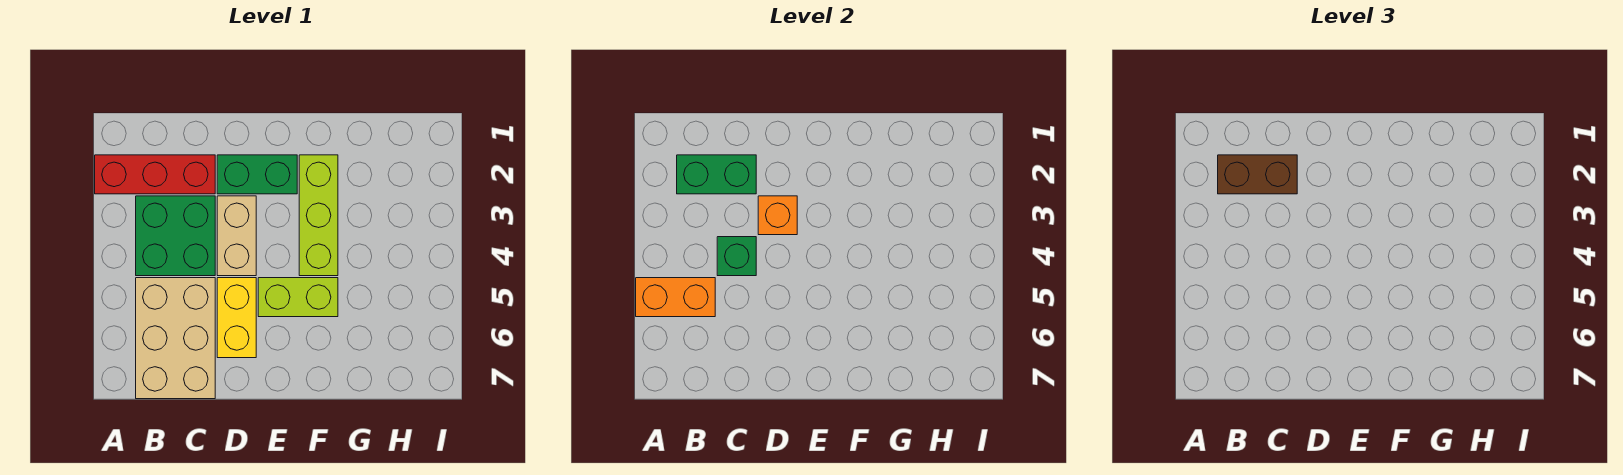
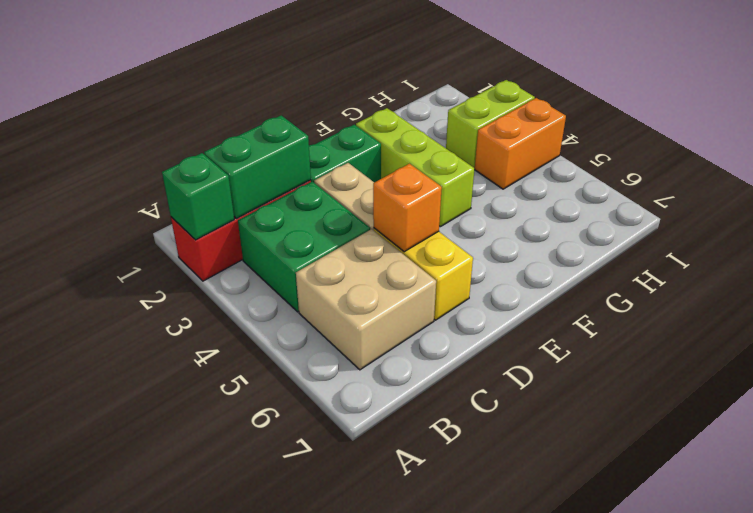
orange brick A5:B5 level 2 -> orange brick H4:I4 level 1
brown brick B2:C2 level 3 -> none
tan brick B5:C7 level 1 -> tan brick B5:C6 level 1
green brick C4 level 2 -> green brick A2 level 2
orange brick D3 level 2 -> orange brick D5 level 2
lime brick E5:F5 level 1 -> lime brick H3:I3 level 1

